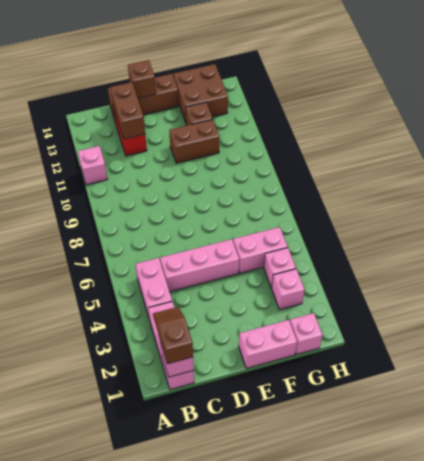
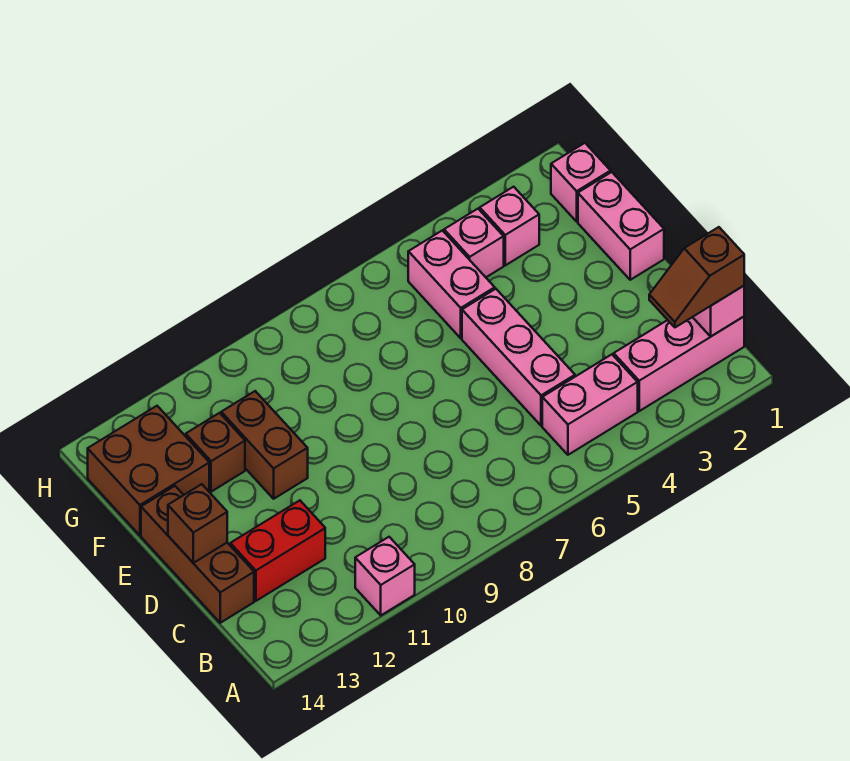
brown brick C12:C13 level 2 -> none

